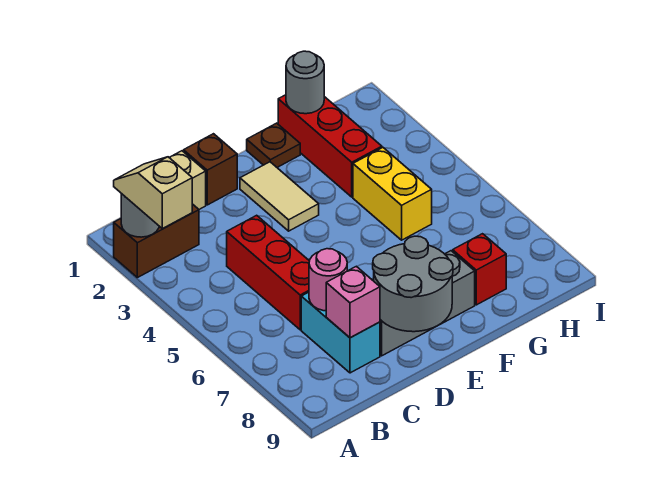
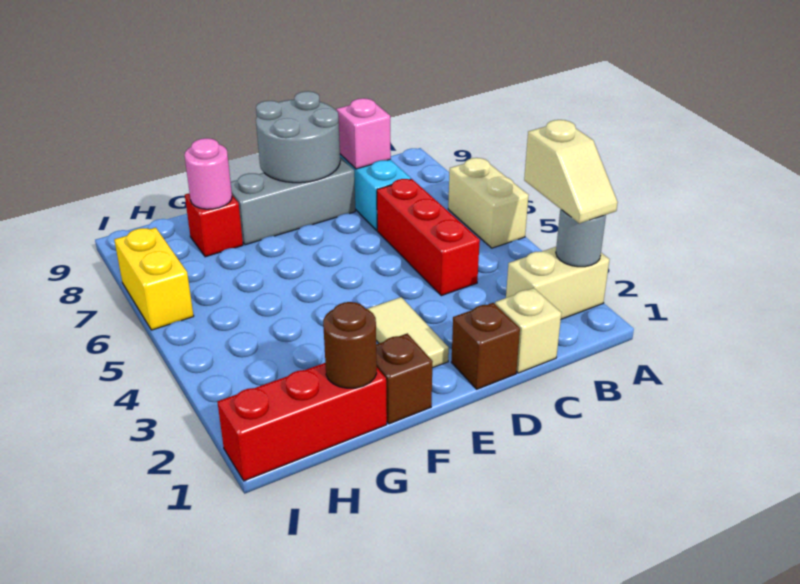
brown brick A2:B2 level 1 -> tan brick A2:B2 level 1
none -> tan brick A5:A6 level 1
pink round brick C7 level 2 -> pink round brick G8 level 2
brown plate F1 level 1 -> brown brick F1 level 1
red brick G1:G3 level 1 -> red brick G1:I1 level 1
grey round brick G1 level 2 -> brown round brick G1 level 2
yellow brick G4:G5 level 1 -> yellow brick I6:I7 level 1

